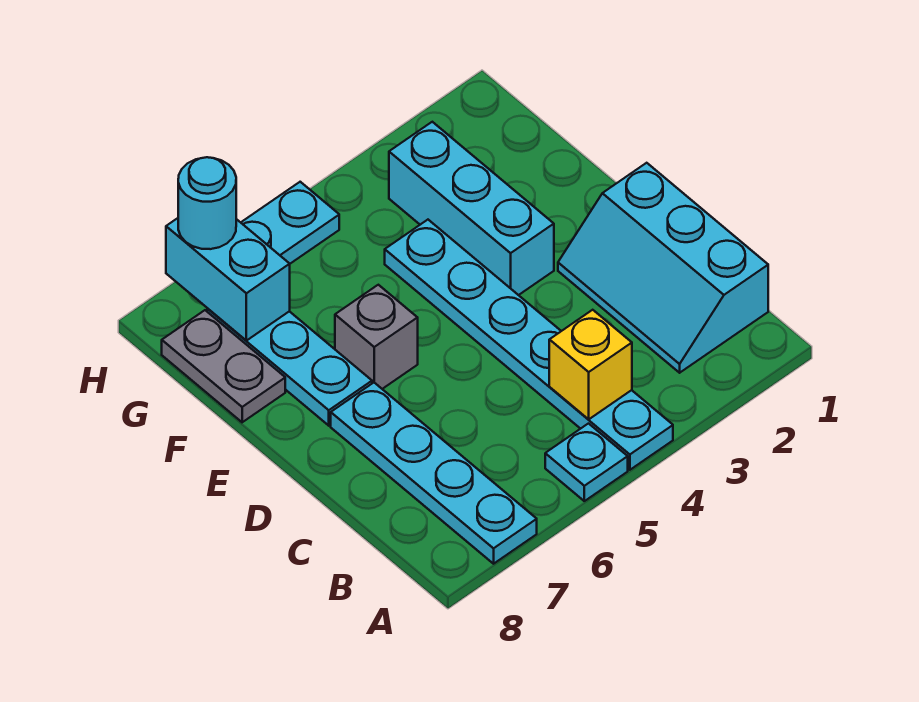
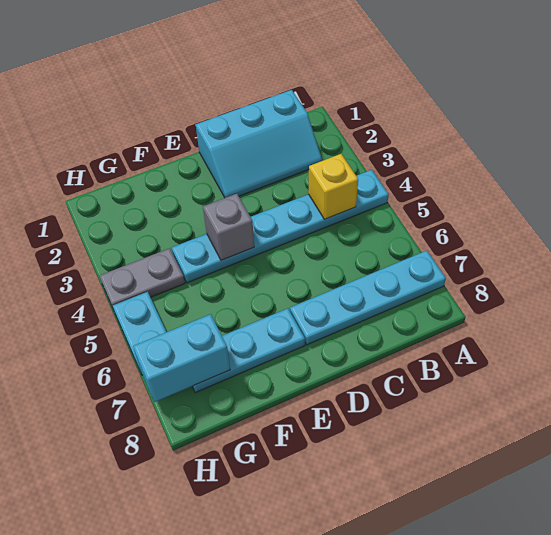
cyan plate A5 level 1 -> none
cyan brick E3:G3 level 1 -> none
grey brick E6 level 1 -> grey brick E4 level 2
grey plate F8:G8 level 1 -> grey plate G4:H4 level 1
cyan round brick H7 level 3 -> none

